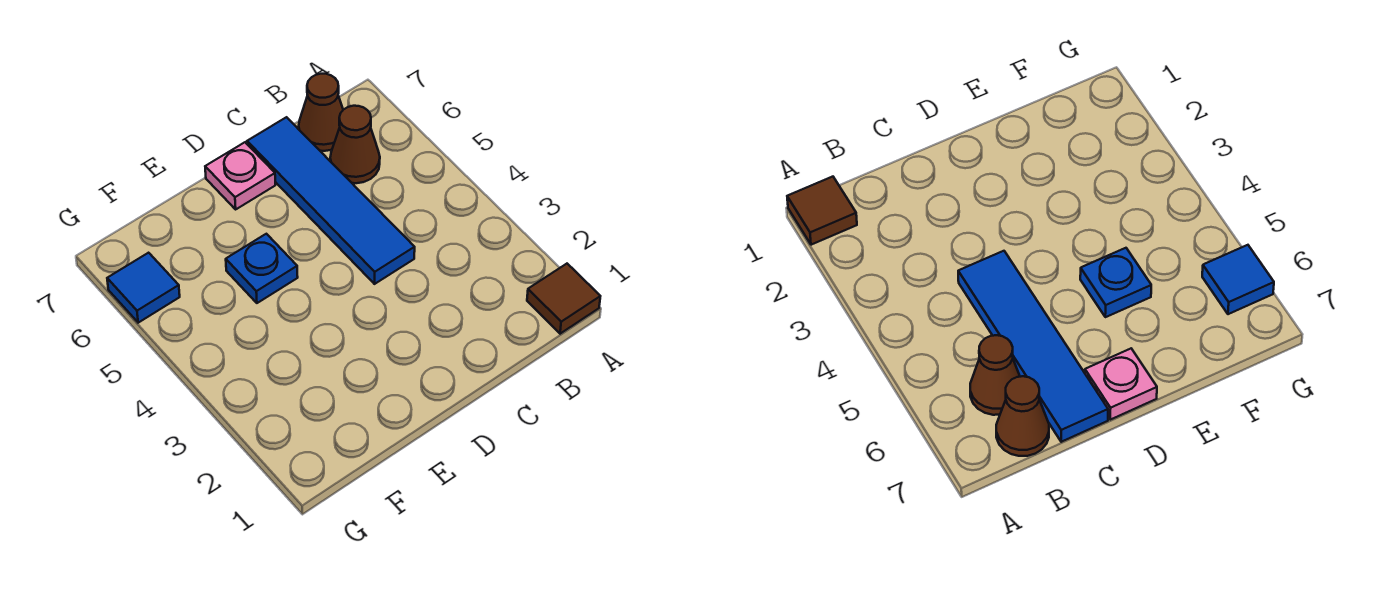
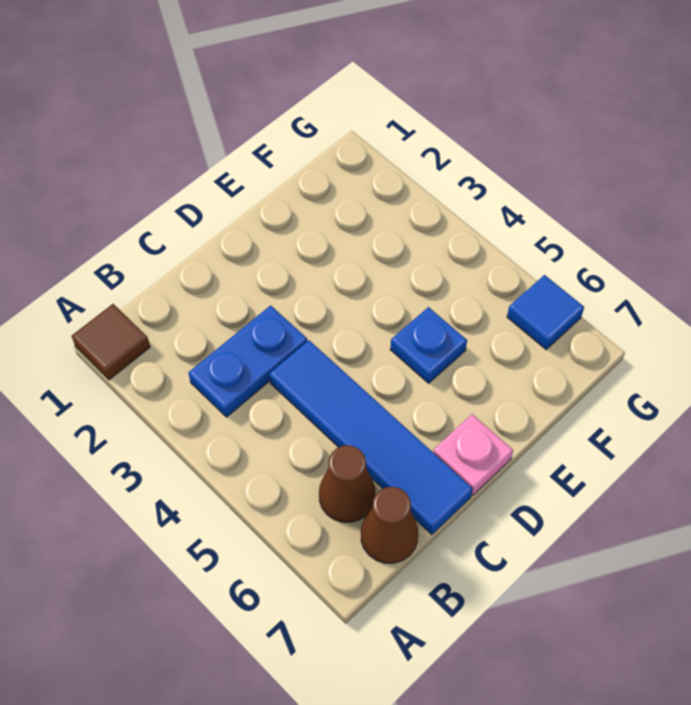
none -> blue plate B3:C3 level 1

